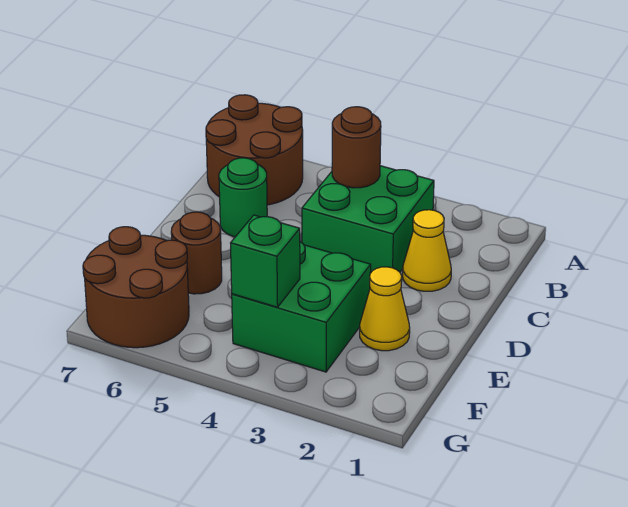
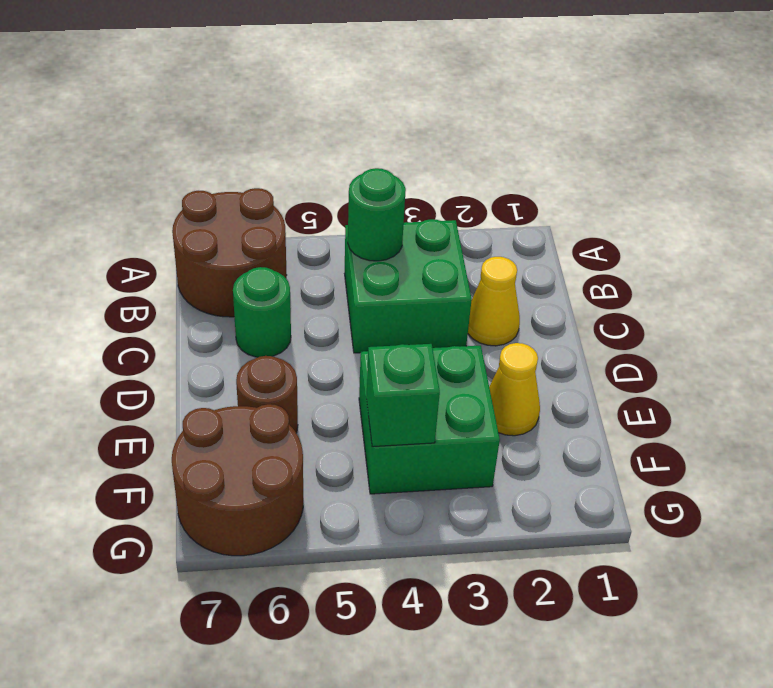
brown round brick B4 level 2 -> green round brick B4 level 2

